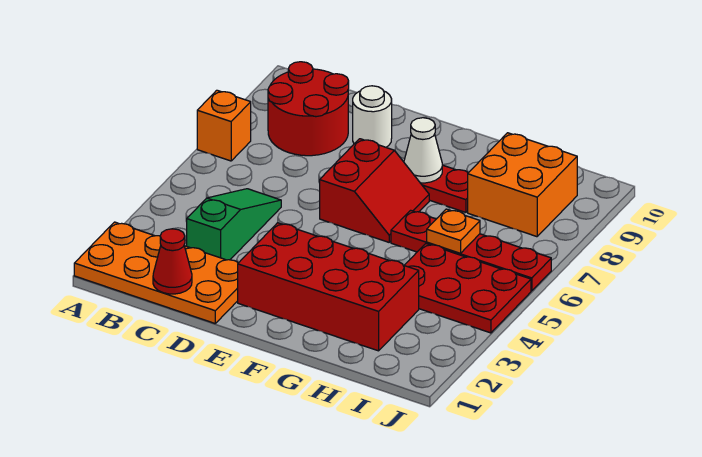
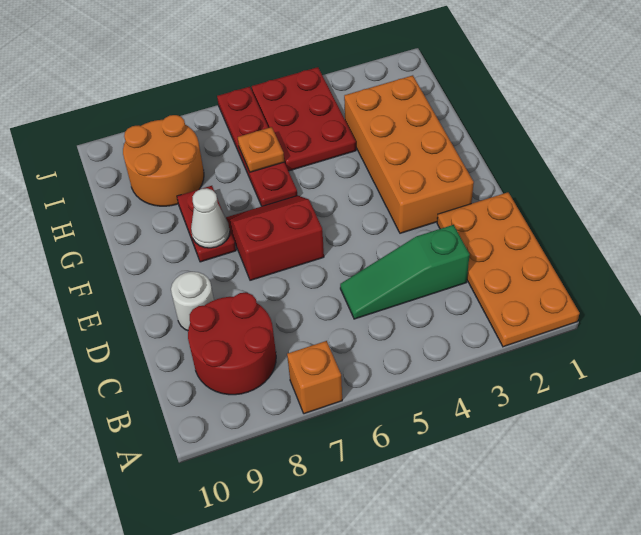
red cone C1 level 2 -> none
red brick E2:H3 level 1 -> orange brick E2:H3 level 1
orange brick H8:I9 level 1 -> orange round brick H8:I9 level 1

